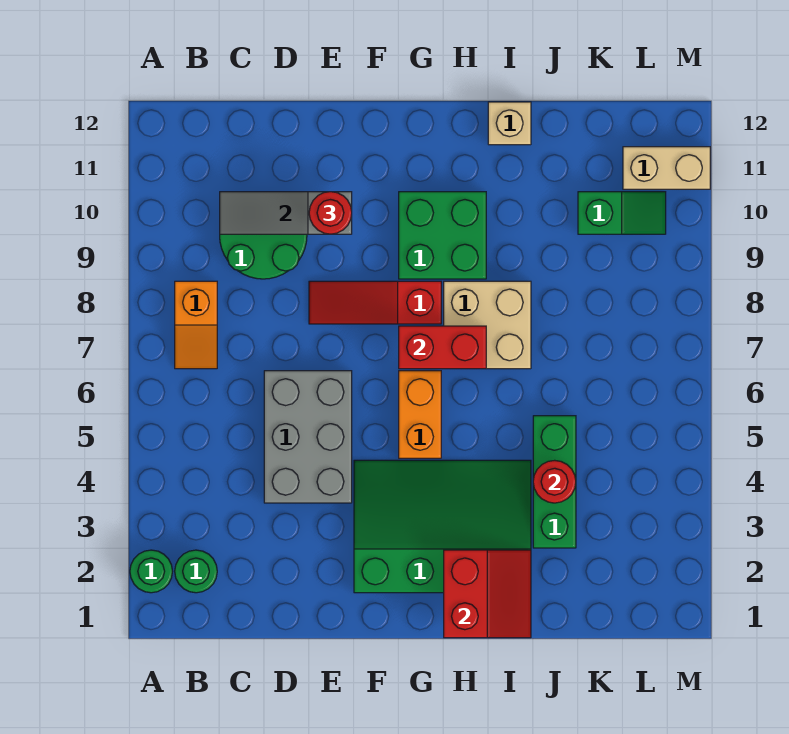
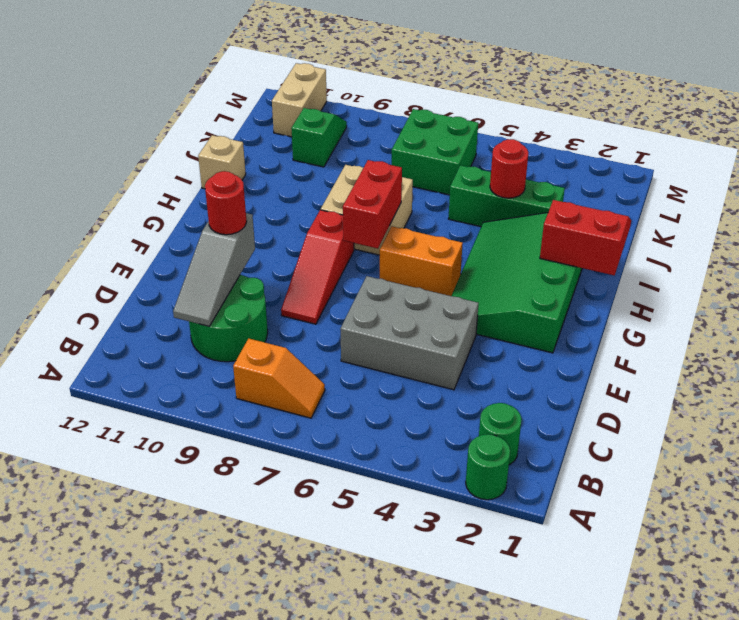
green brick G9:H10 level 1 -> green brick K6:L7 level 1

